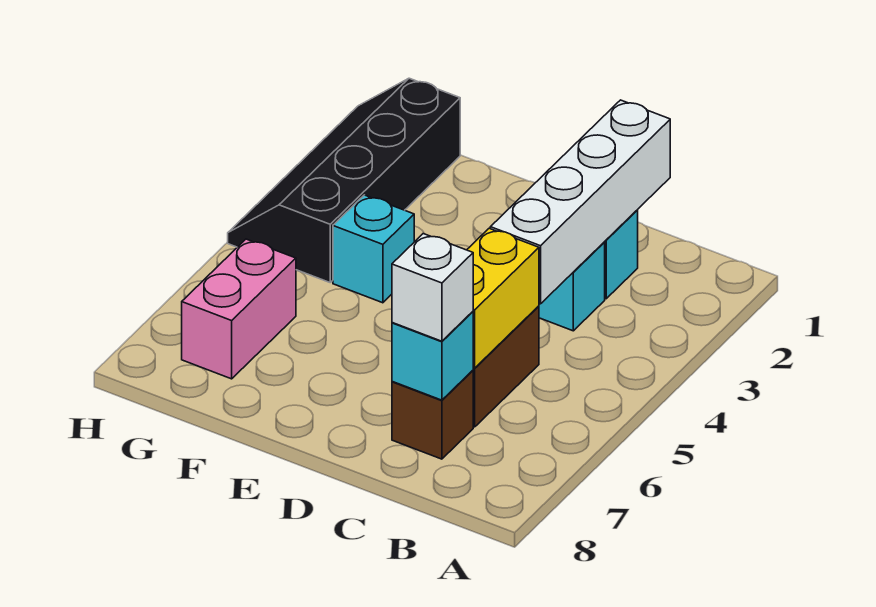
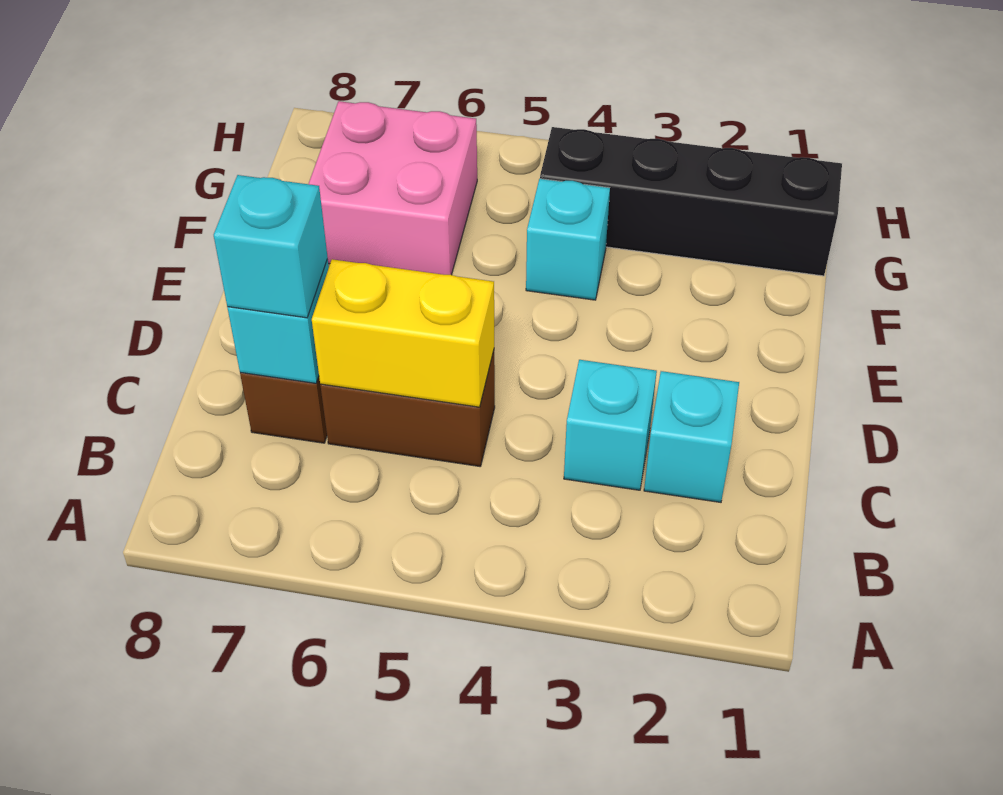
white brick C1:C4 level 2 -> none
white brick C7 level 3 -> cyan brick C7 level 3
pink brick G6:G7 level 1 -> pink brick F6:G7 level 1

